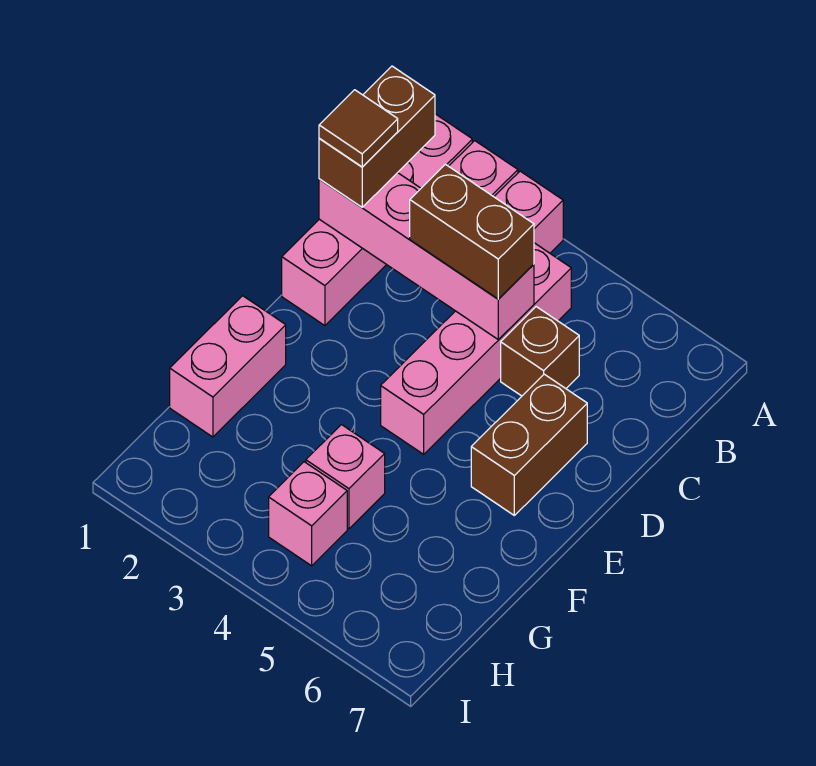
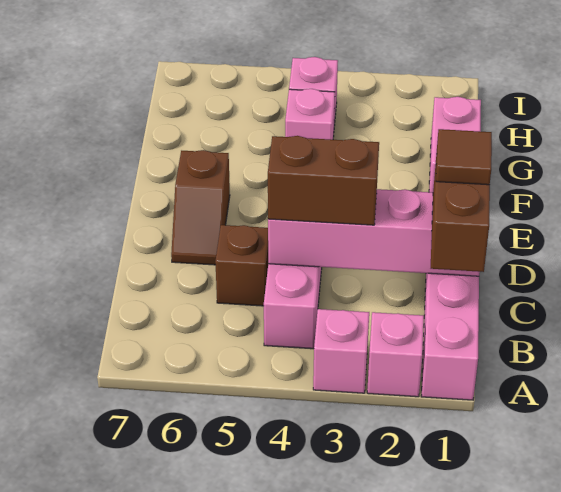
brown brick D6:E6 level 1 -> brown slope D6:E6 level 1 top E

